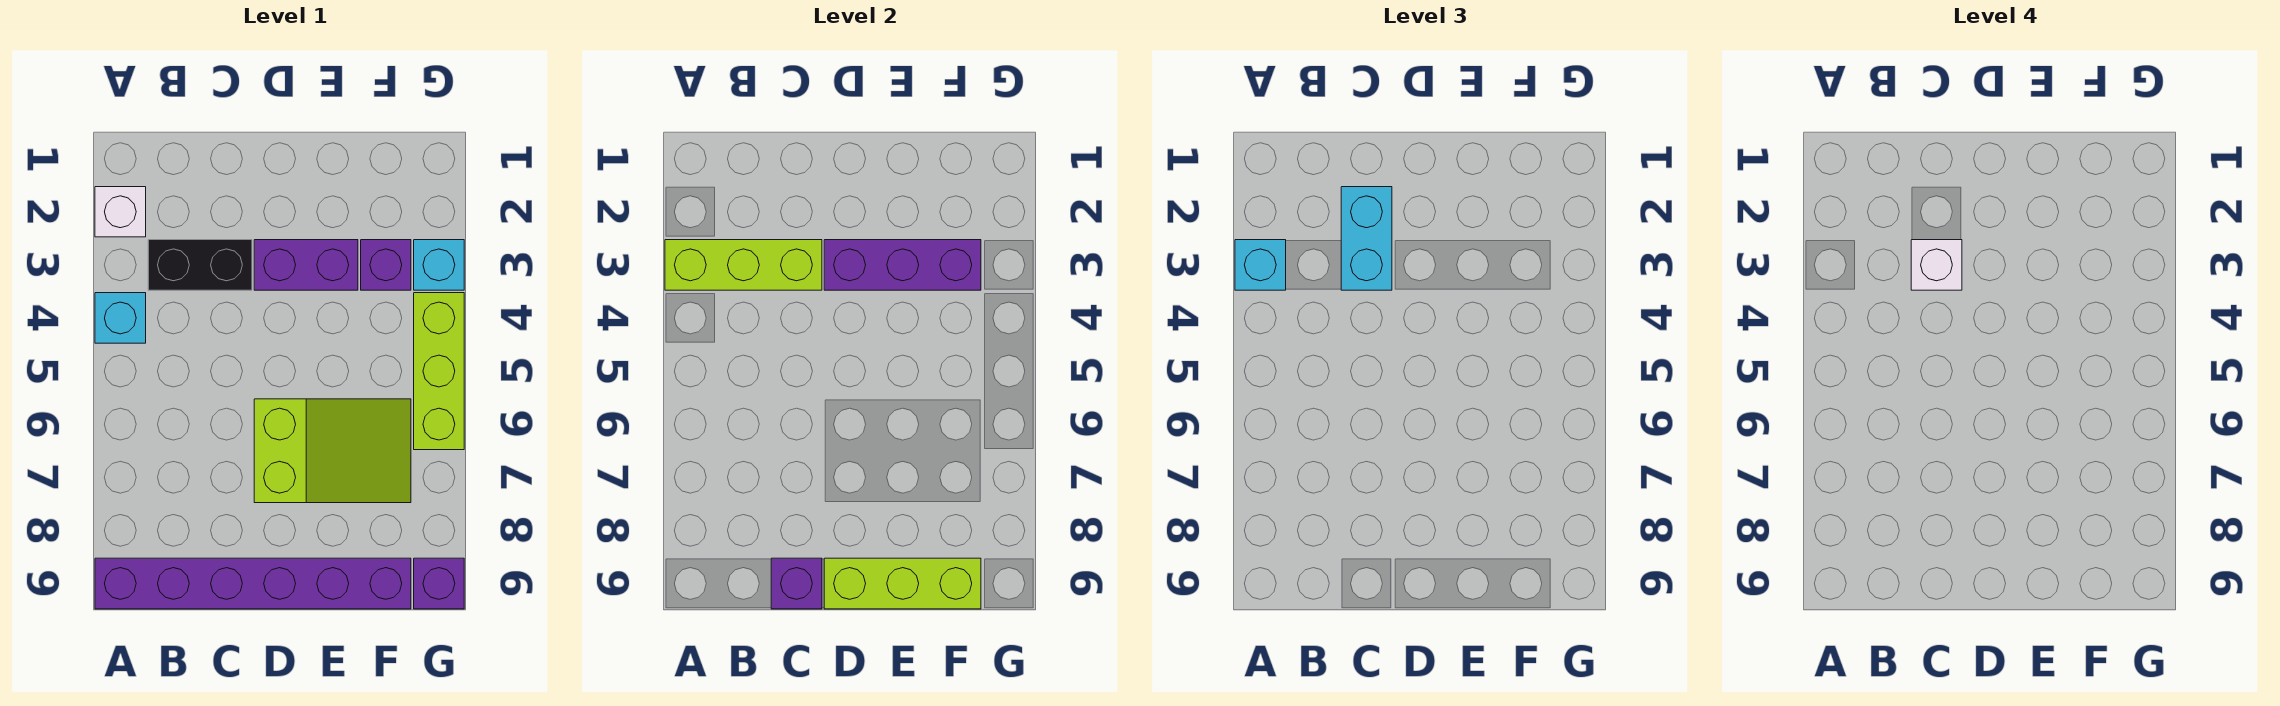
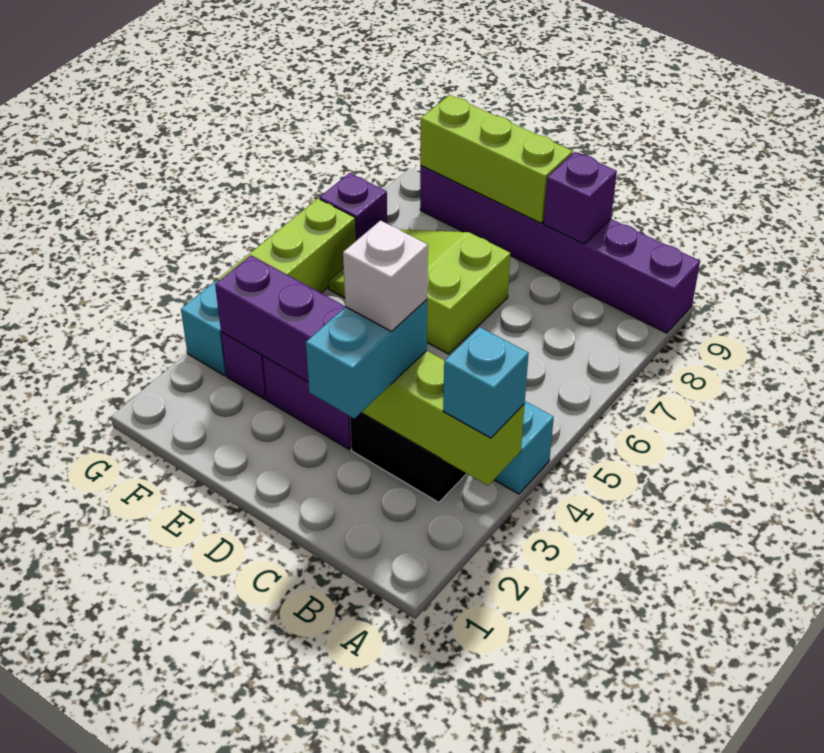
white brick A2 level 1 -> none
purple brick G9 level 1 -> purple brick G7 level 1

